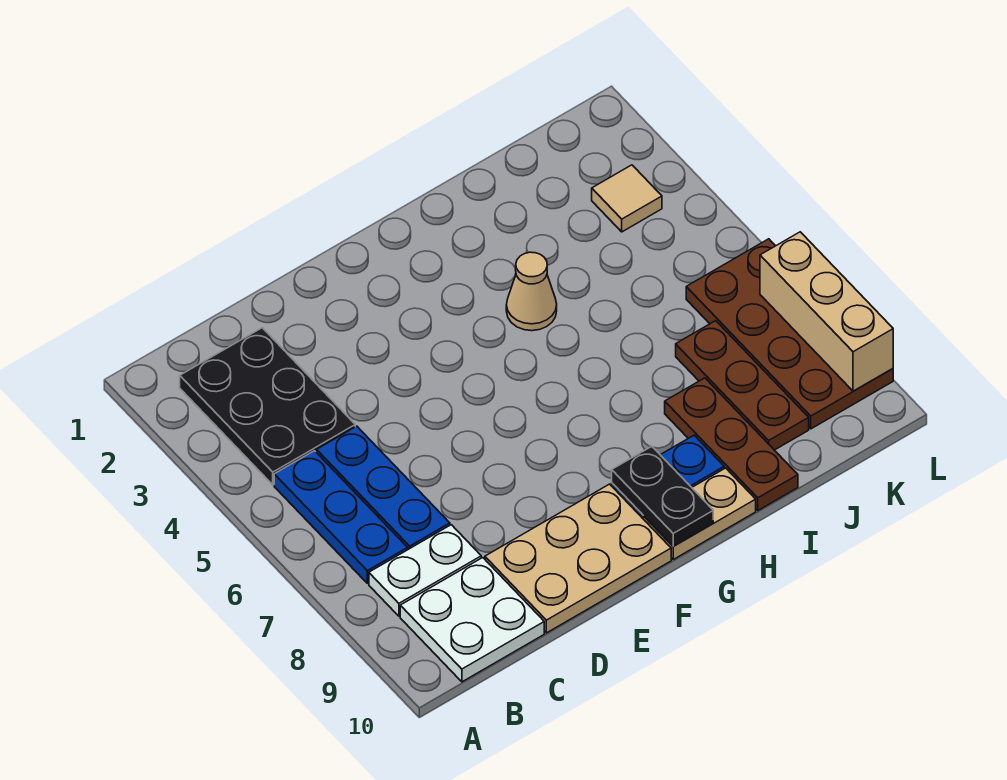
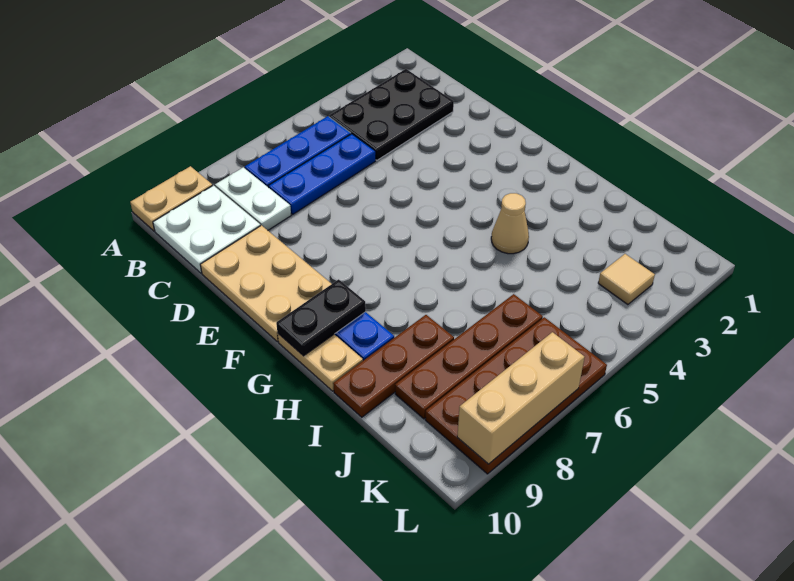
none -> tan plate A9:A10 level 1
brown plate J7:J9 level 1 -> brown plate J6:J9 level 1

